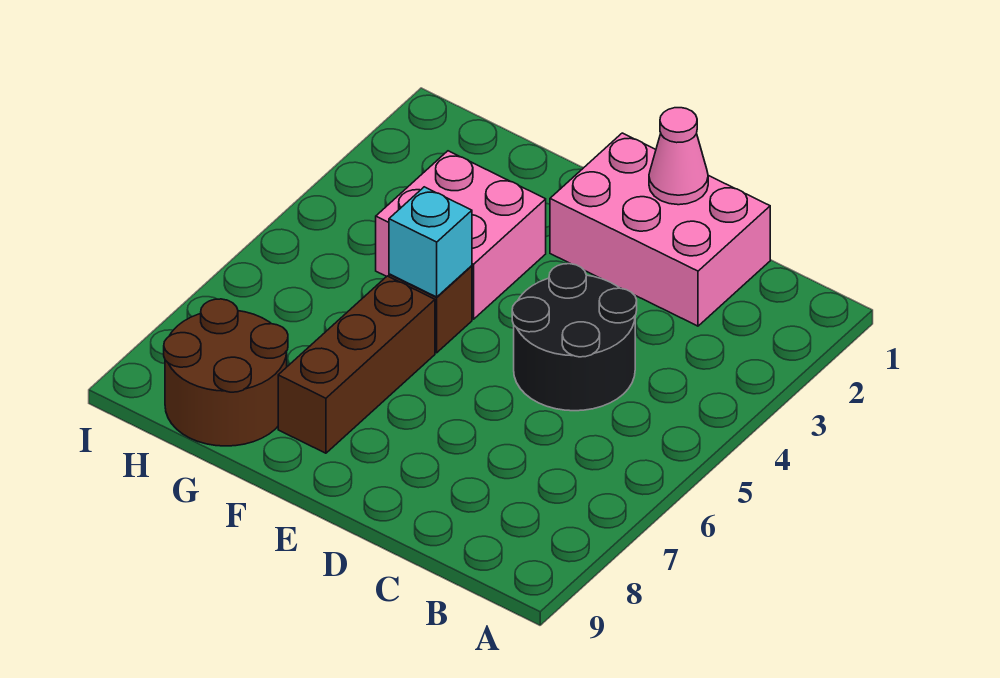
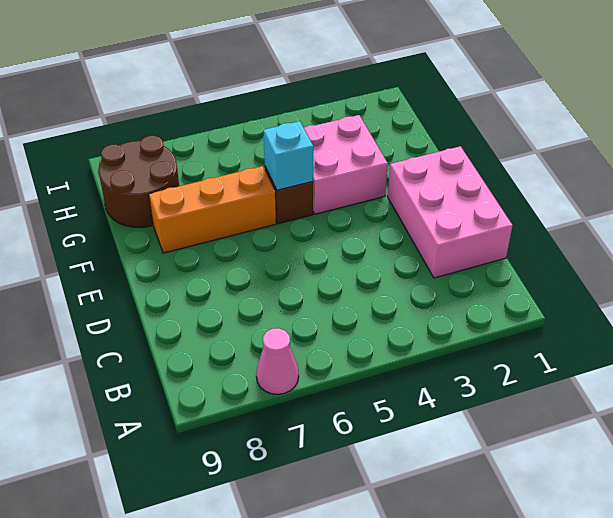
black round brick C4:D5 level 1 -> none
pink cone D1 level 2 -> pink cone A7 level 1
brown brick F6:F8 level 1 -> orange brick F6:F8 level 1

